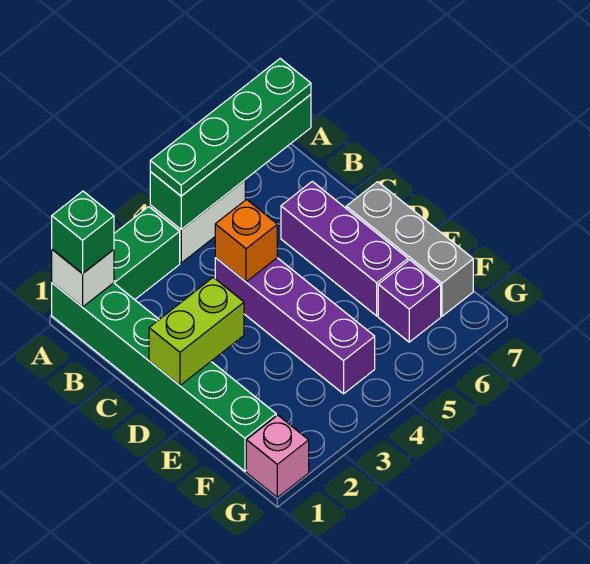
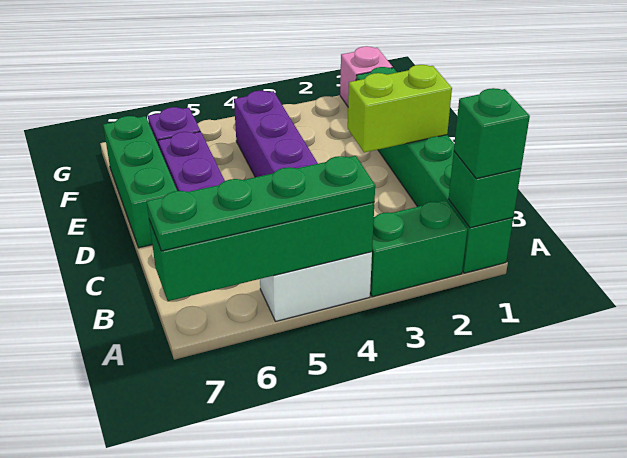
white brick A1 level 2 -> green brick A1 level 2
orange brick C4 level 2 -> none
grey brick D7:F7 level 1 -> green brick D7:F7 level 1

